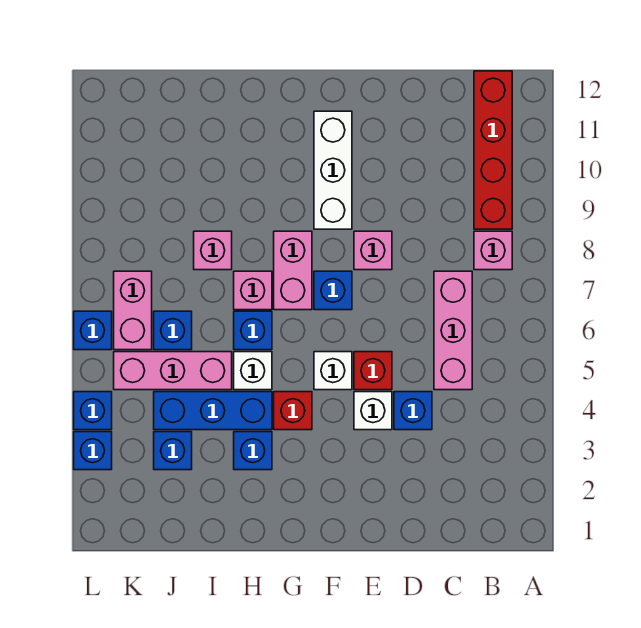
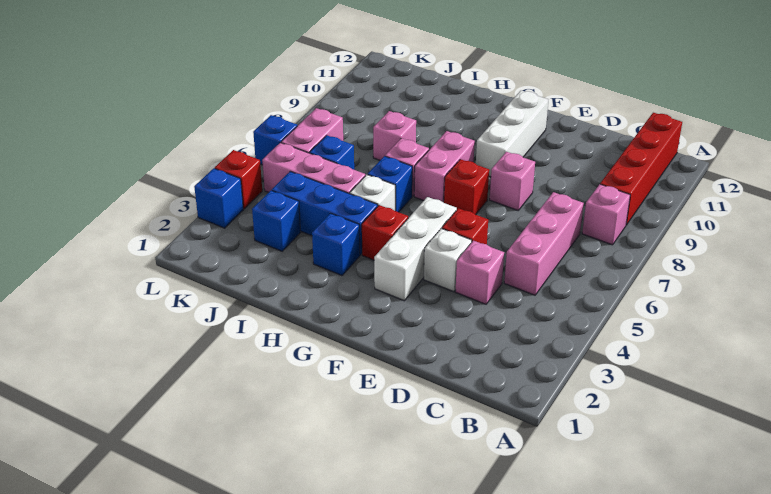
blue brick D4 level 1 -> pink brick D4 level 1
white brick F5 level 1 -> white brick F3:F5 level 1
blue brick F7 level 1 -> red brick F7 level 1
blue brick L4 level 1 -> red brick L4 level 1

